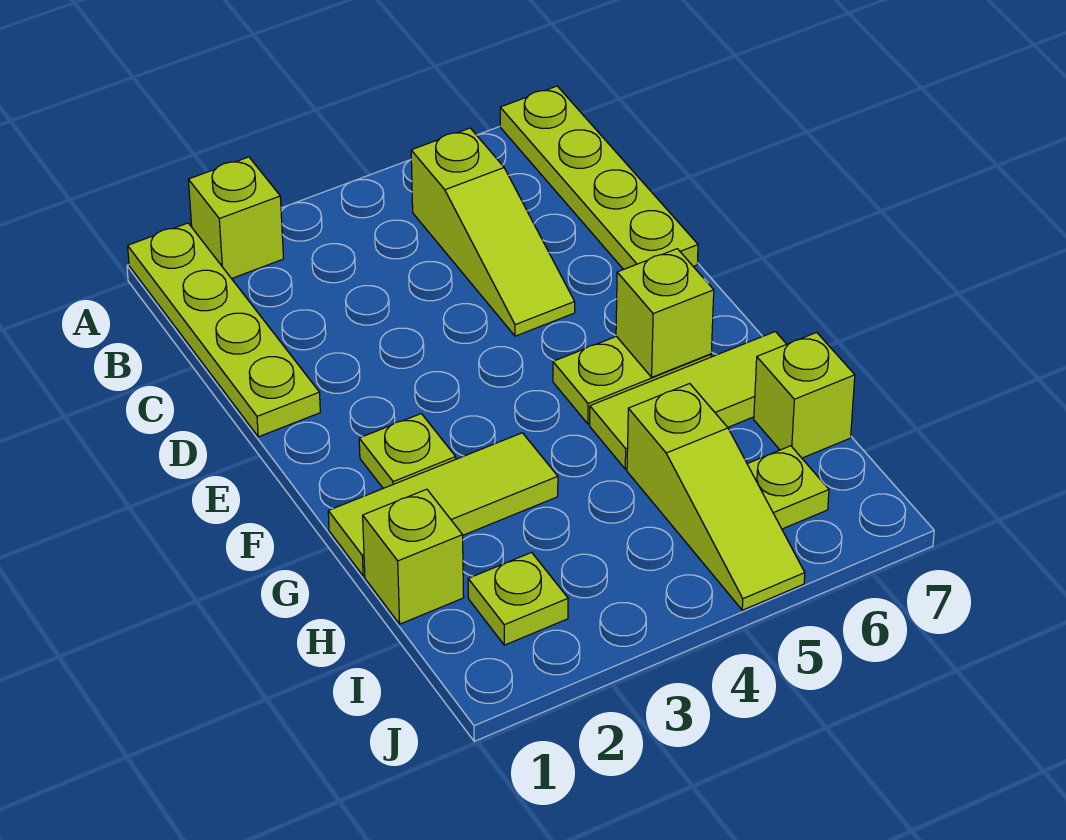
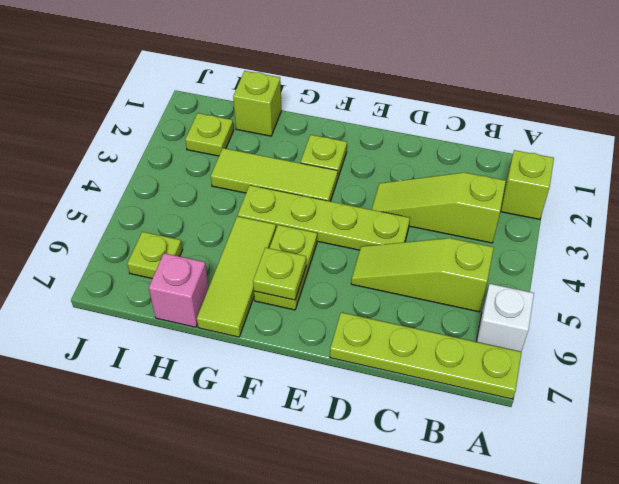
lime plate A1:D1 level 1 -> lime plate D4:G4 level 1
none -> white brick A6 level 1
lime brick F6 level 2 -> lime plate F6 level 2
lime tile G1:G3 level 1 -> lime tile F3:H3 level 1
lime slope H5:J5 level 1 top H -> lime slope B3:D3 level 1 top B
lime brick H7 level 1 -> pink brick H7 level 1

